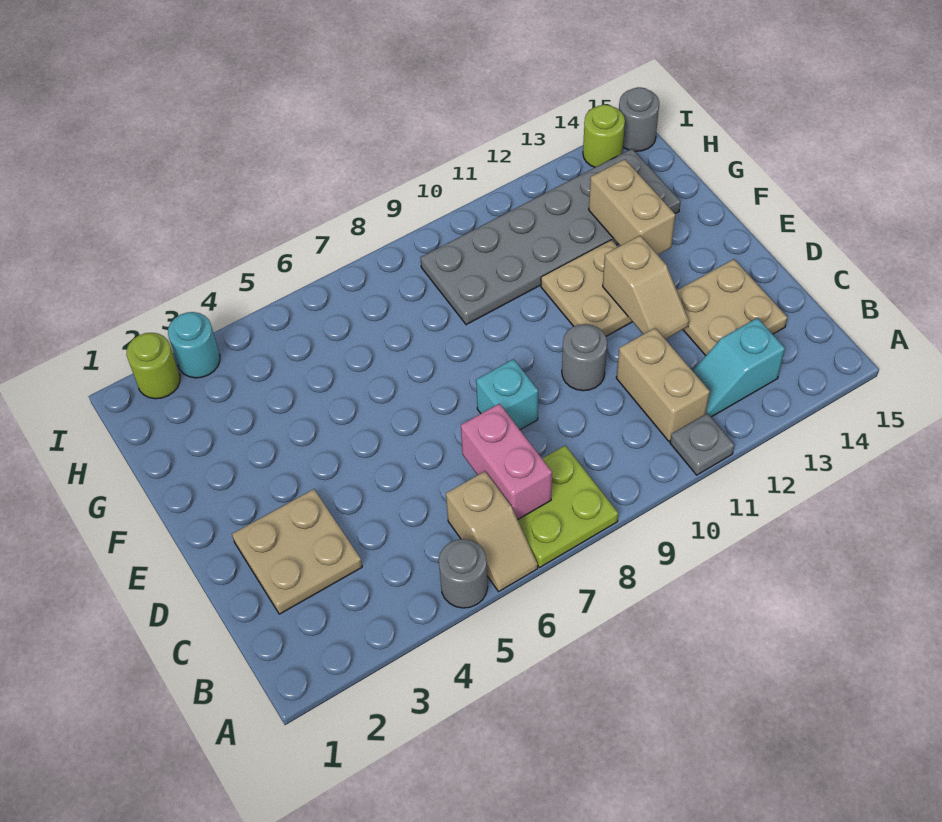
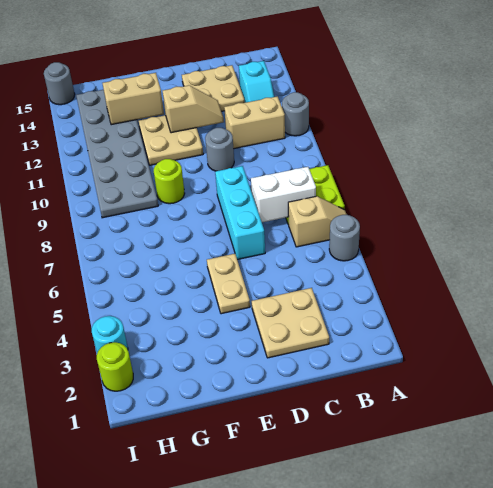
grey plate A11 level 1 -> grey round brick A11 level 1
pink brick B7:C7 level 2 -> white brick B7:C7 level 2
cyan brick D8 level 1 -> cyan brick D6:D8 level 1
none -> tan plate E4:E5 level 1
lime round brick I14 level 1 -> lime round brick F9 level 1

